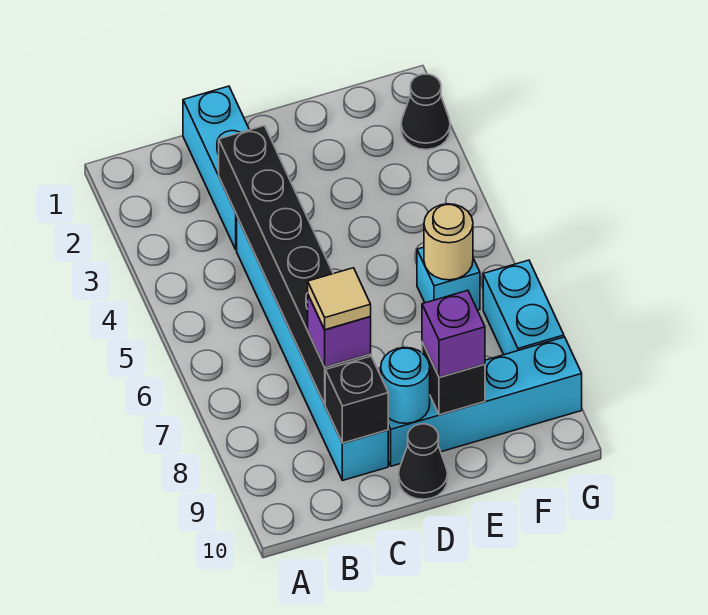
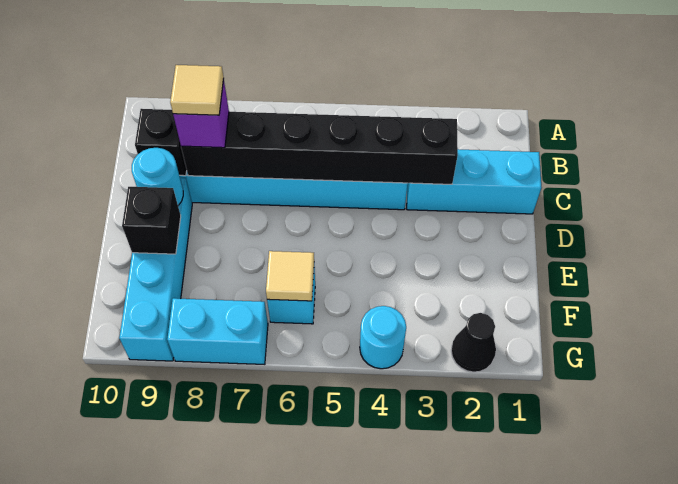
black cone D10 level 1 -> none
purple brick E9 level 3 -> none
tan round brick F6 level 2 -> tan tile F6 level 2
none -> cyan round brick G4 level 1

